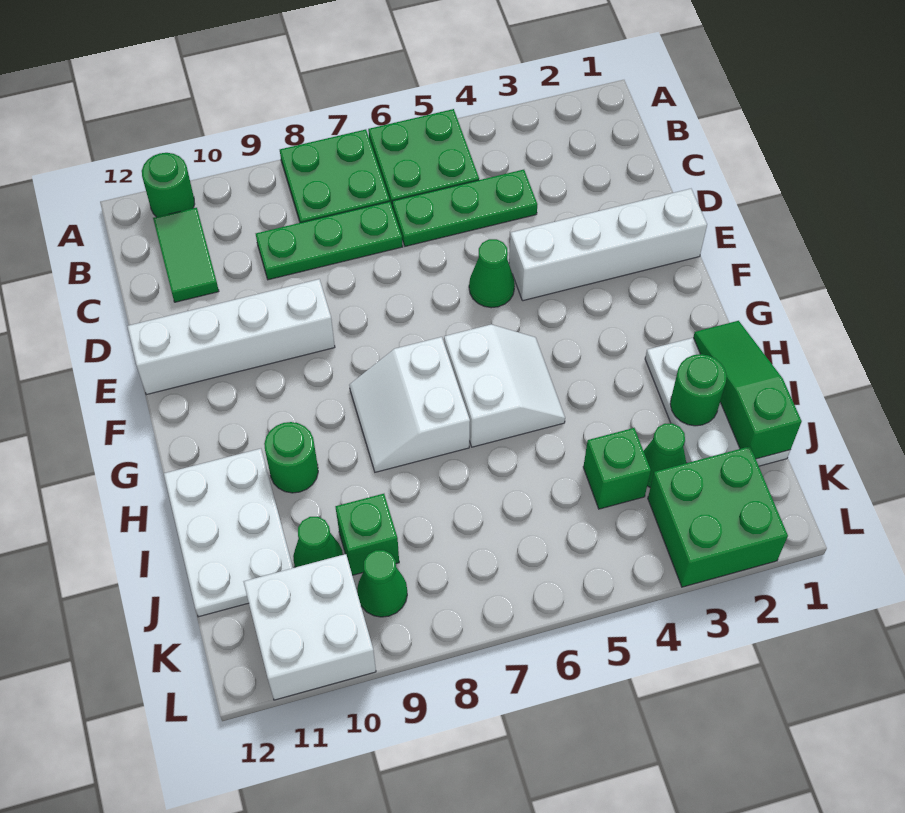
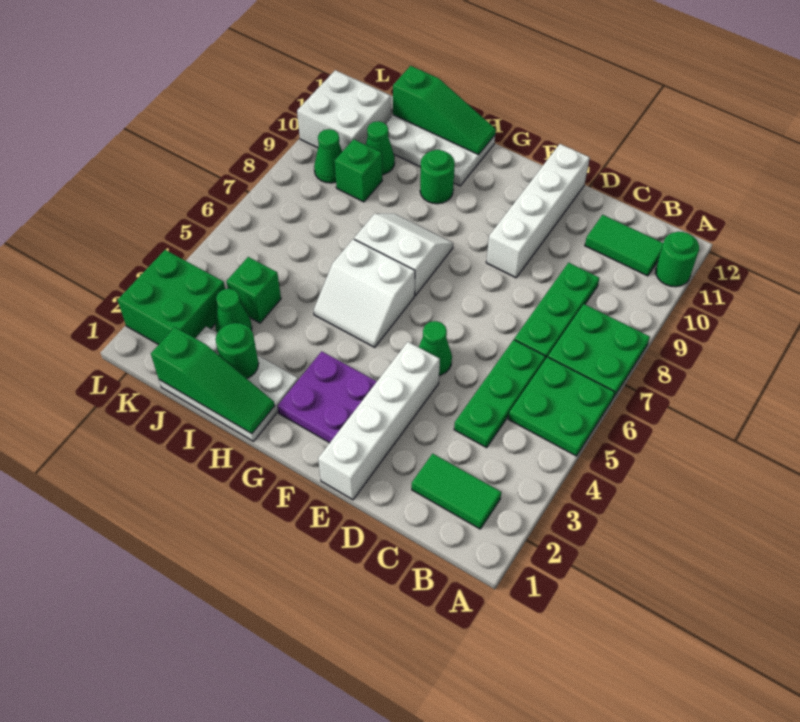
none -> green tile B2:C2 level 1
none -> purple plate F2:G3 level 1
none -> green slope H12:J12 level 2 top J

